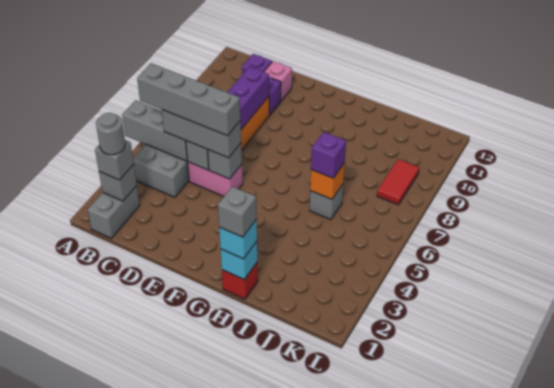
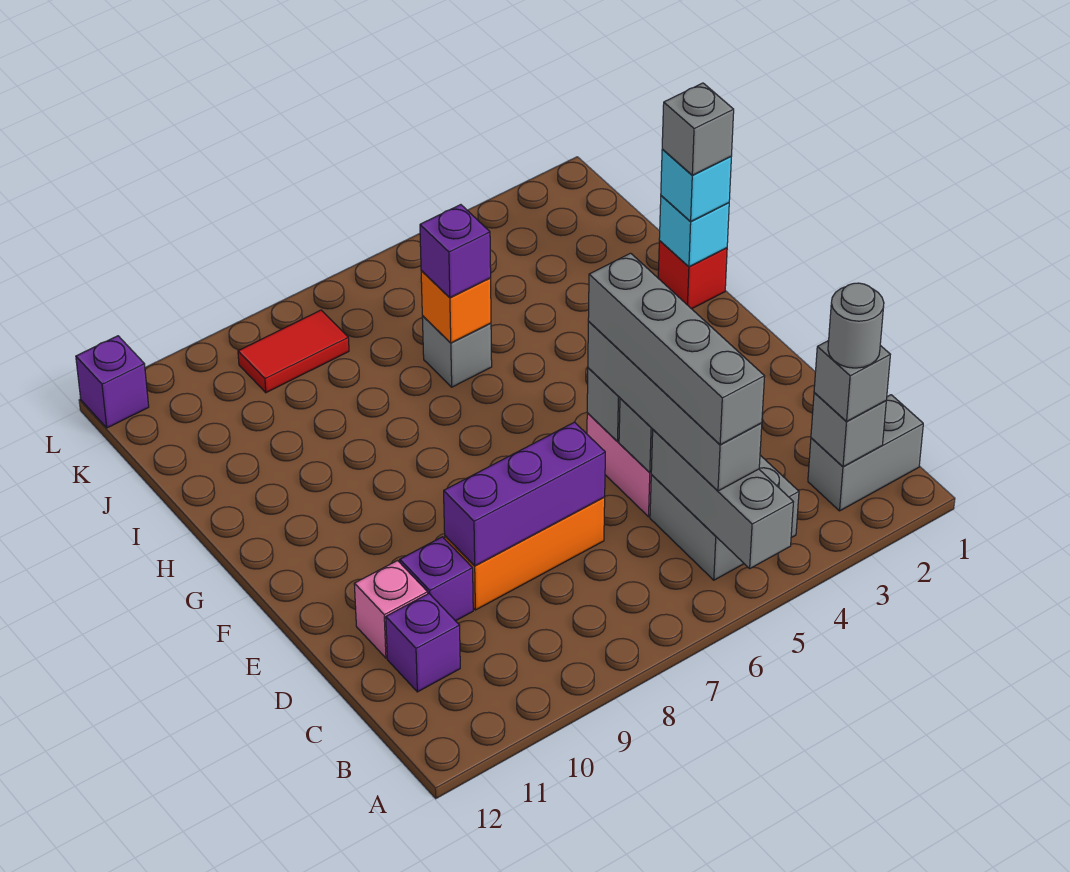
grey brick C5:E5 level 3 -> grey brick B5:E5 level 3
none -> purple brick L12 level 1

